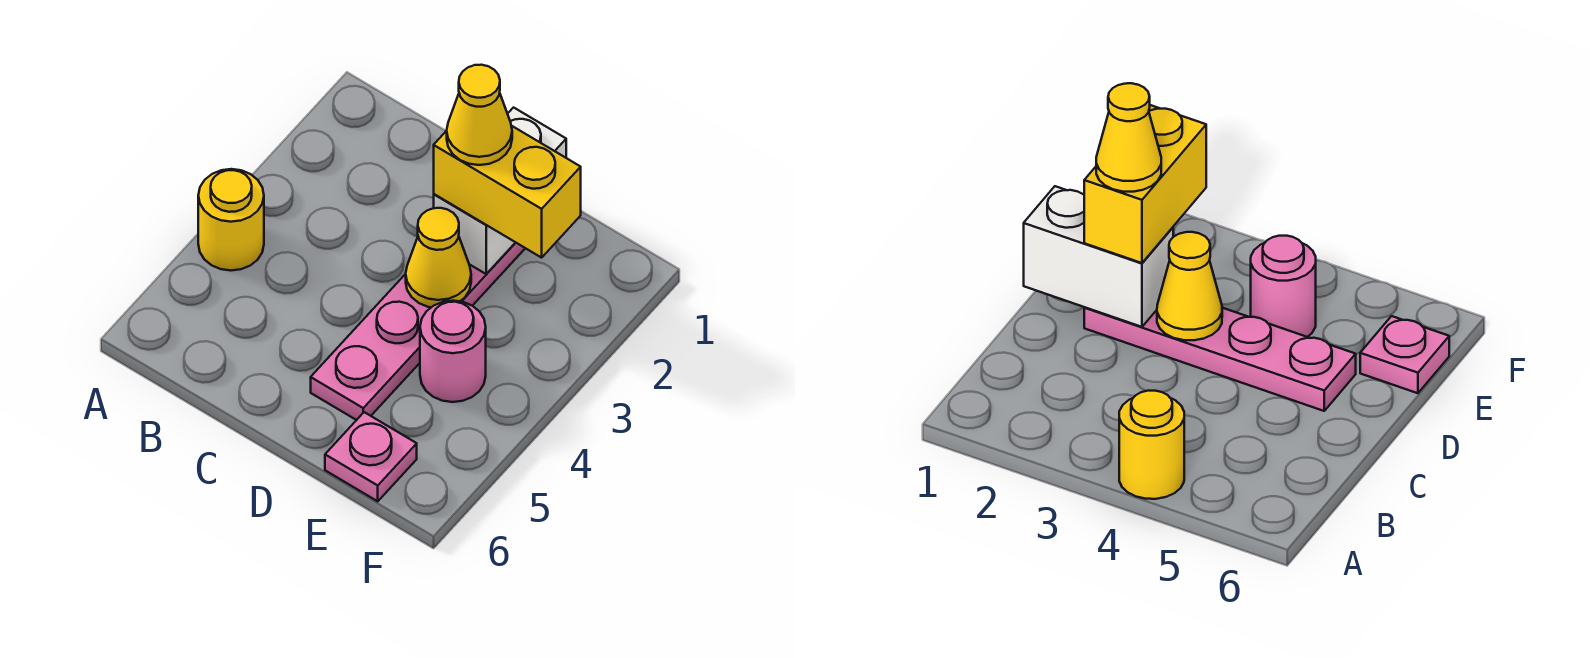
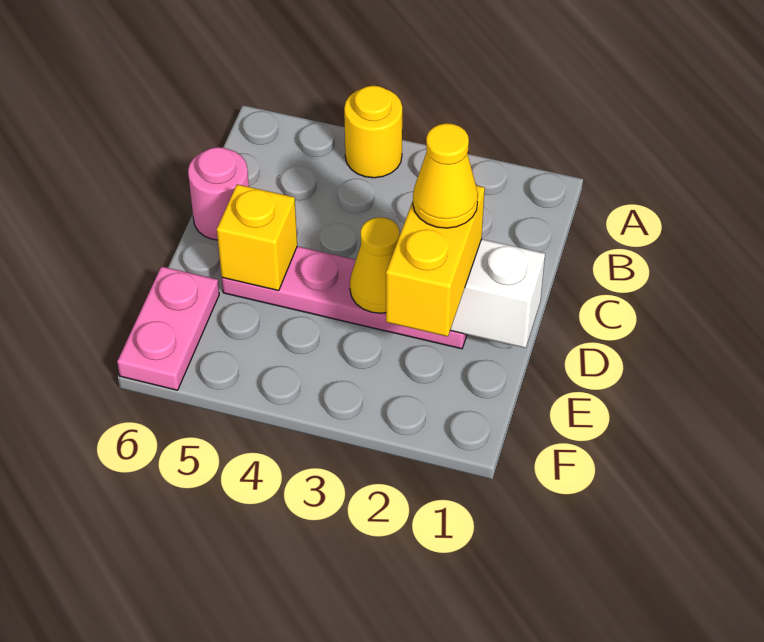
none -> yellow brick D5 level 2
pink round brick E4 level 1 -> pink round brick C6 level 1
pink plate E6 level 1 -> pink plate E6:F6 level 1

